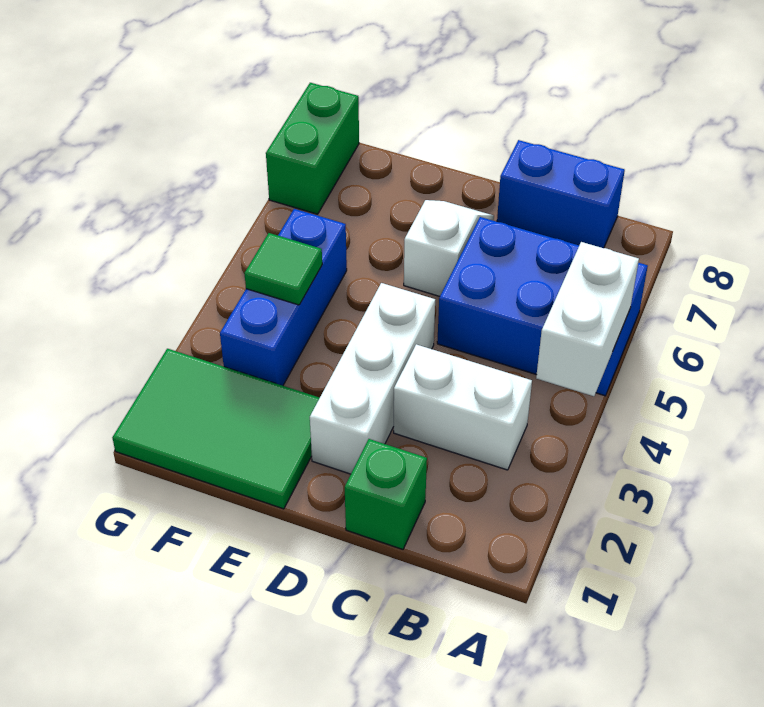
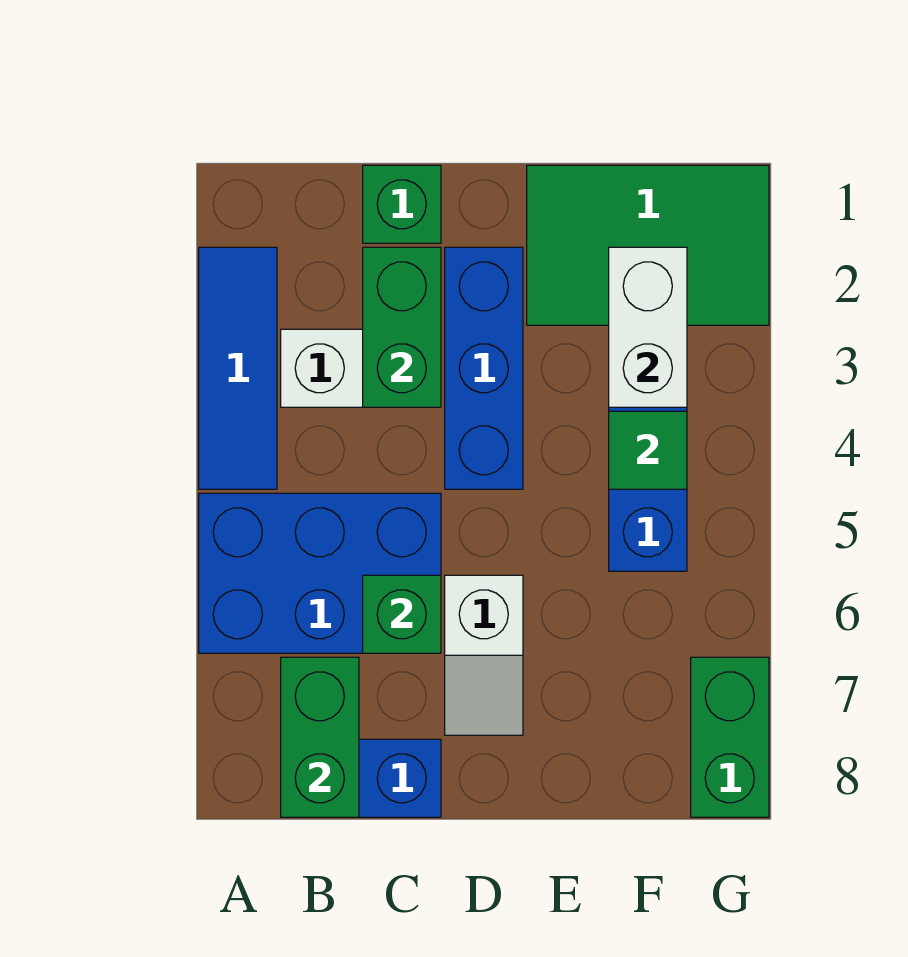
none -> blue tile A2:A4 level 1
white brick A4:A5 level 2 -> white brick F2:F3 level 2
none -> green brick B7:B8 level 2
none -> green brick C2:C3 level 2
none -> green brick C6 level 2
white brick D2:D4 level 1 -> blue brick D2:D4 level 1

